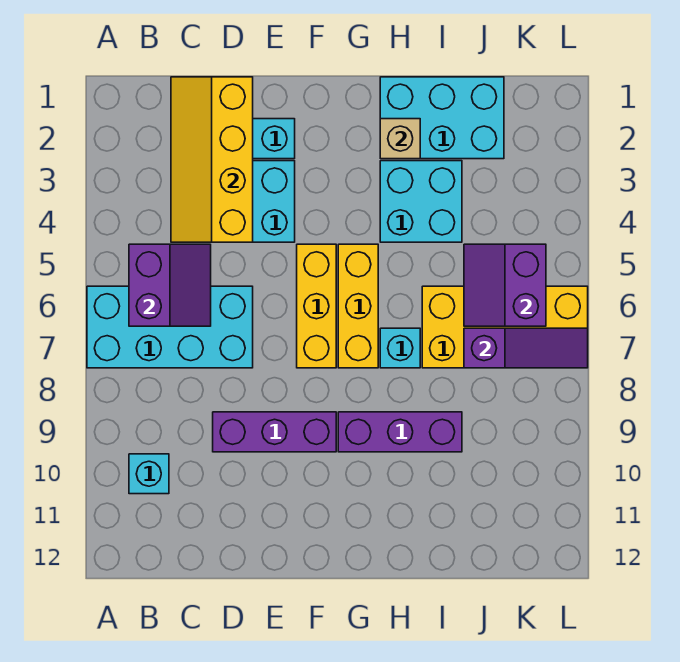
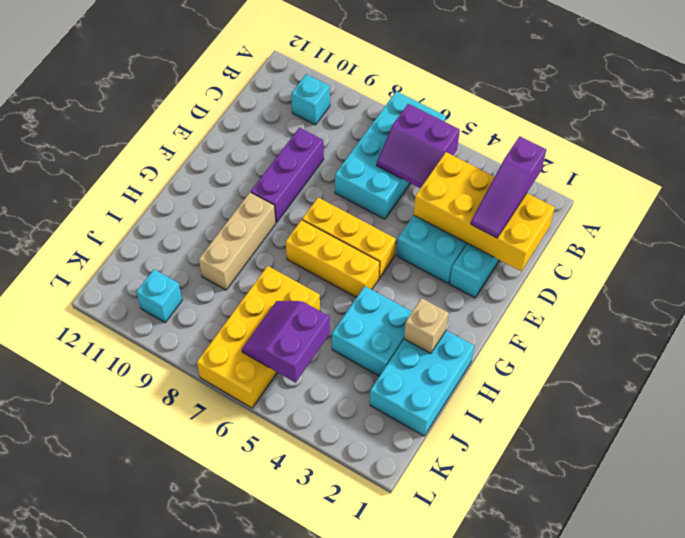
yellow slope C1:D4 level 2 top D -> yellow brick C1:D4 level 2
purple brick G9:I9 level 1 -> tan brick G9:I9 level 1
cyan brick H7 level 1 -> cyan brick K10 level 1
purple slope J5:K6 level 2 top K -> purple slope J5:K6 level 2 top 5
purple slope J7:L7 level 2 top J -> purple slope B2:D2 level 3 top B

